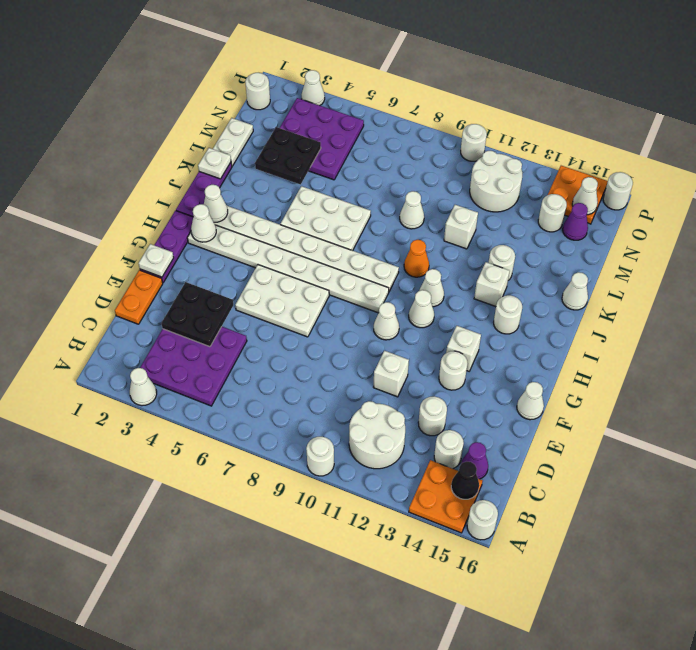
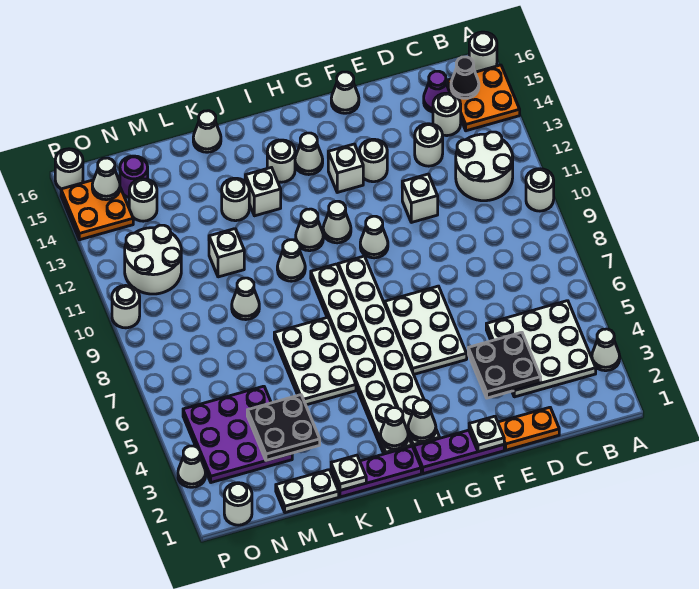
purple plate B3:D5 level 1 -> white plate B3:D5 level 1
none -> white cone H14 level 1
orange cone J10 level 1 -> white cone J10 level 1
purple cone N15 level 1 -> purple round brick N15 level 1

